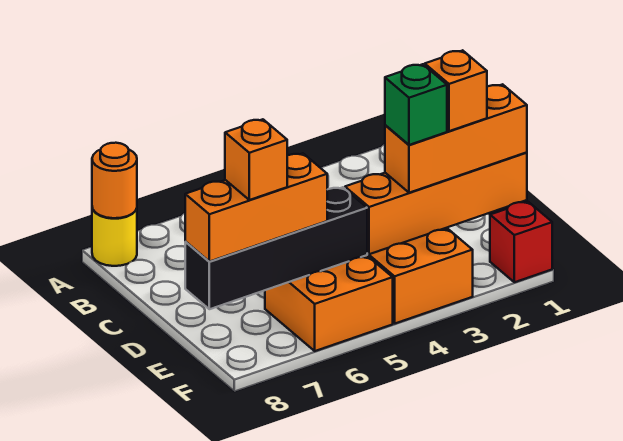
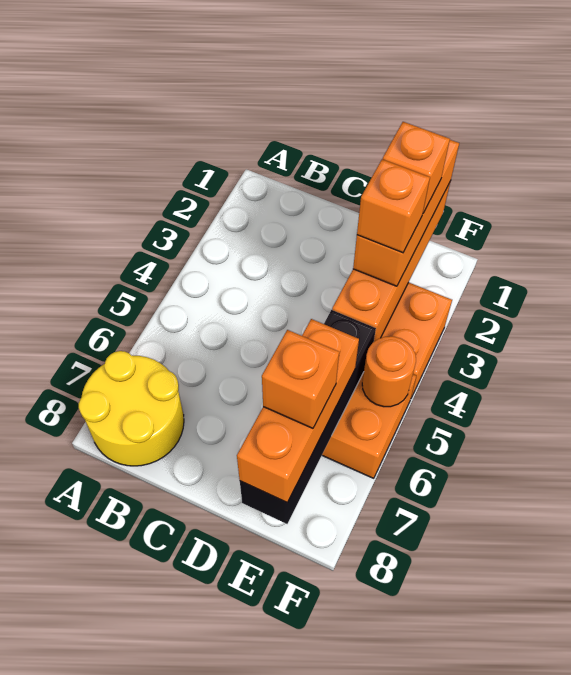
yellow round brick A8 level 1 -> yellow round brick A7:B8 level 1
orange round brick A8 level 2 -> orange round brick F5 level 2
green brick E3 level 4 -> orange brick E3 level 4
red brick F1 level 1 -> none

